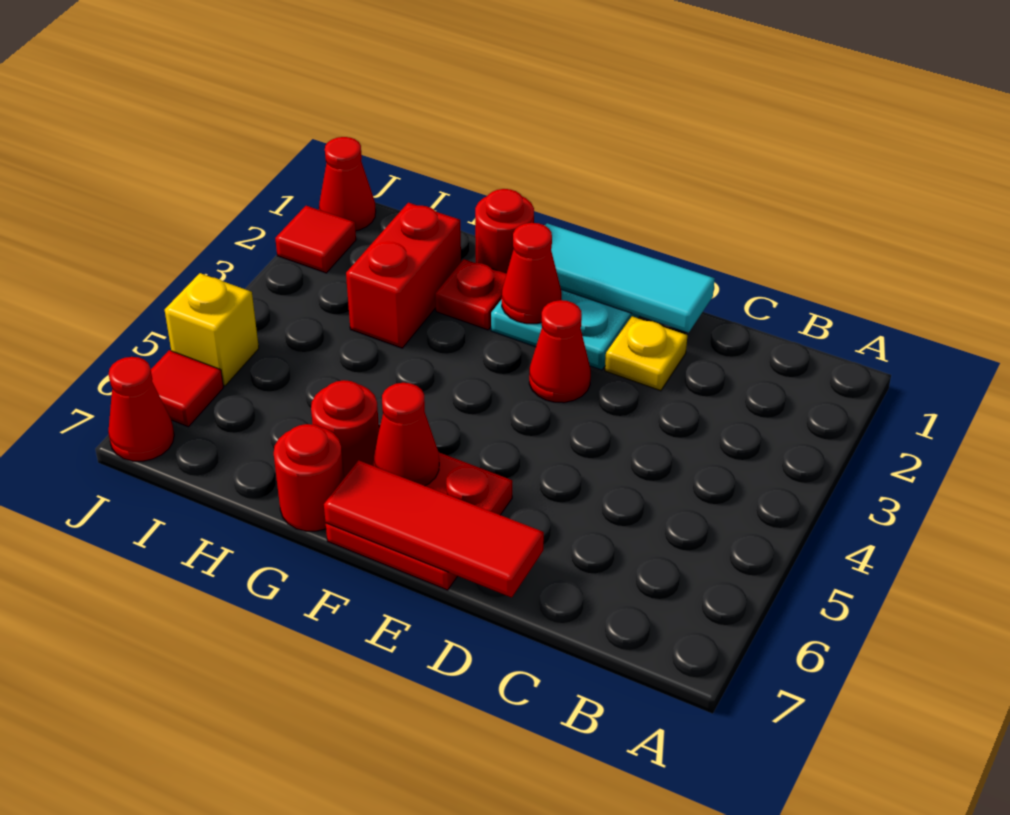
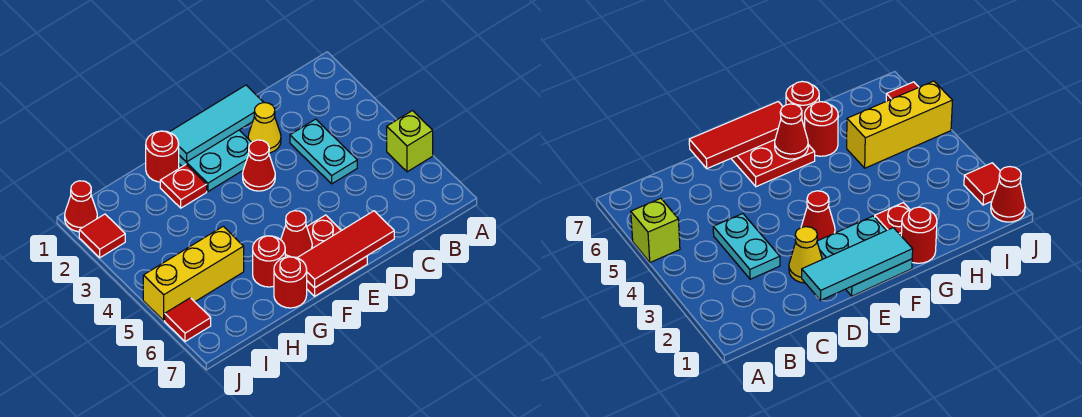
none -> lime brick A5 level 1
none -> cyan plate C3:C4 level 1
yellow plate D2 level 1 -> yellow cone D2 level 1
red cone F2 level 2 -> none
red brick H2:H3 level 1 -> none
yellow brick J5 level 1 -> yellow brick H5:J5 level 1
red cone J7 level 1 -> none

